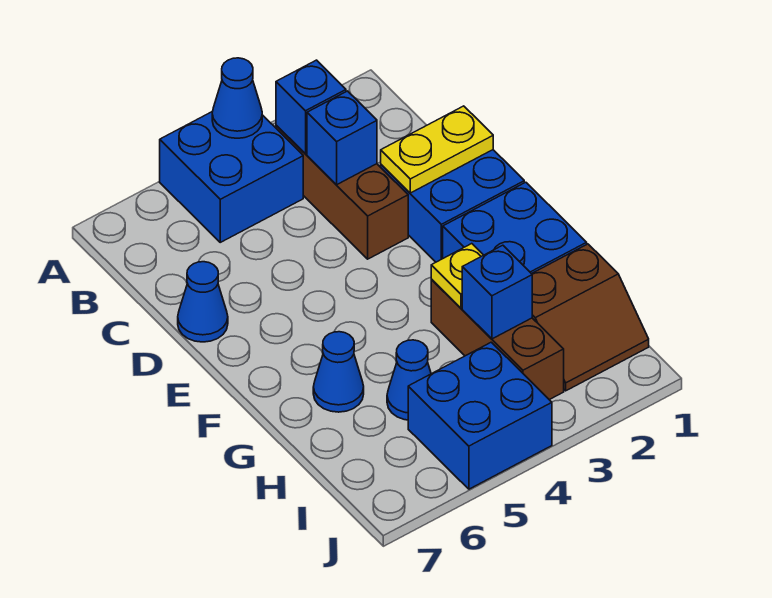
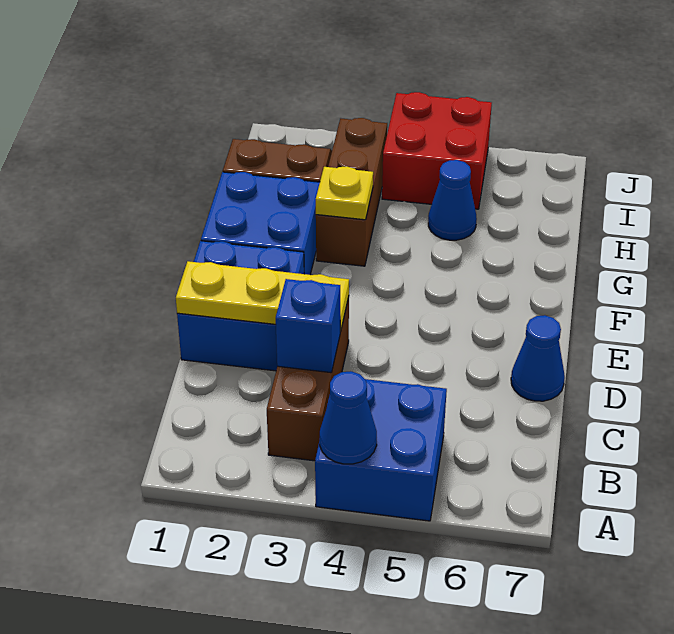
blue brick B3 level 2 -> none
yellow plate D1:D2 level 2 -> yellow plate D1:D3 level 2
blue cone G6 level 1 -> none
blue brick H3 level 2 -> none
blue brick I4:J5 level 1 -> red brick I4:J5 level 1

